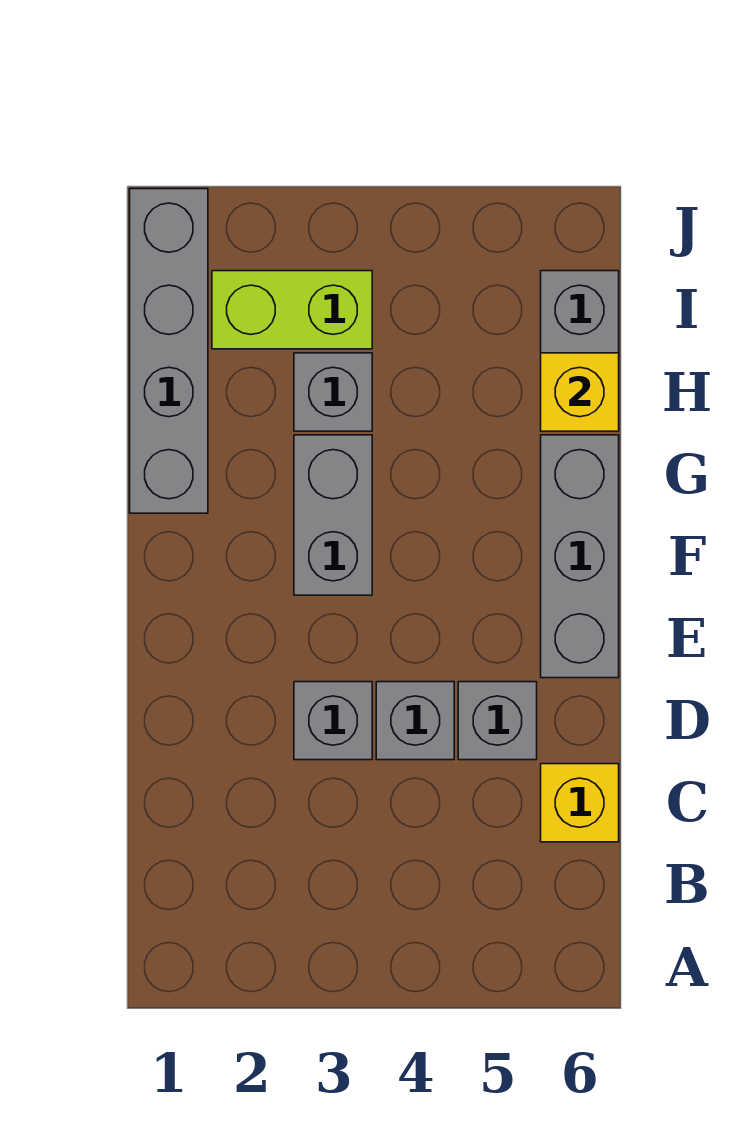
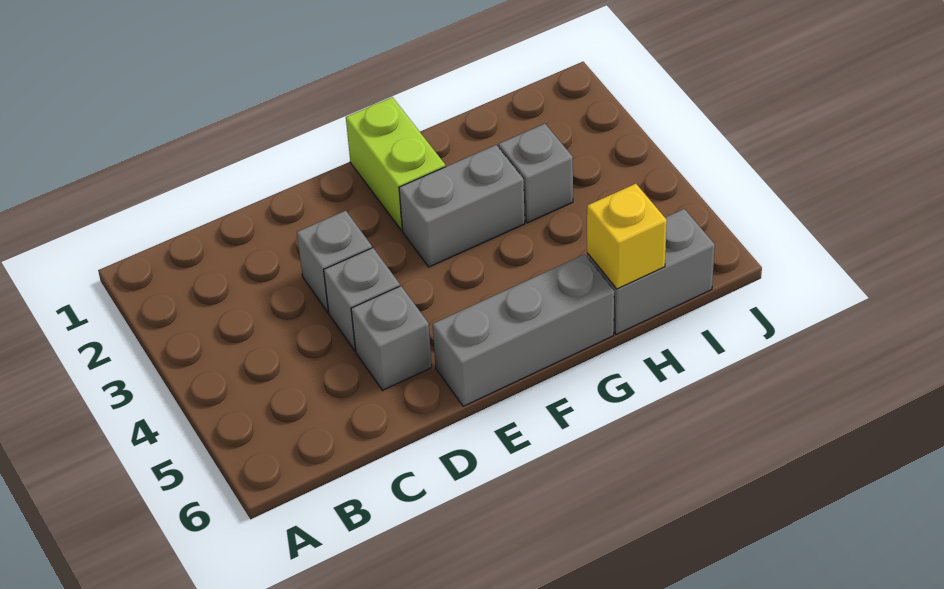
yellow brick C6 level 1 -> none
grey brick G1:J1 level 1 -> none
lime brick I2:I3 level 1 -> lime brick F1:F2 level 1

